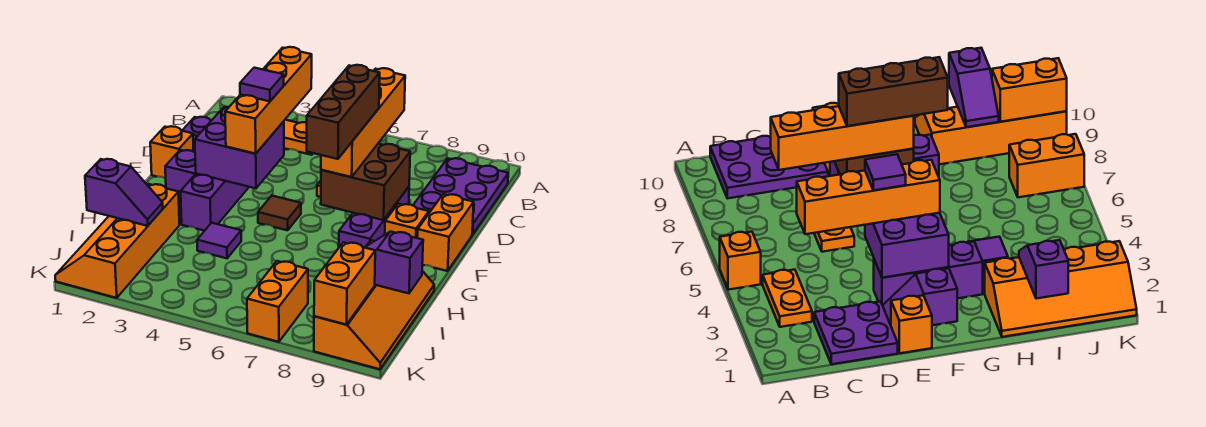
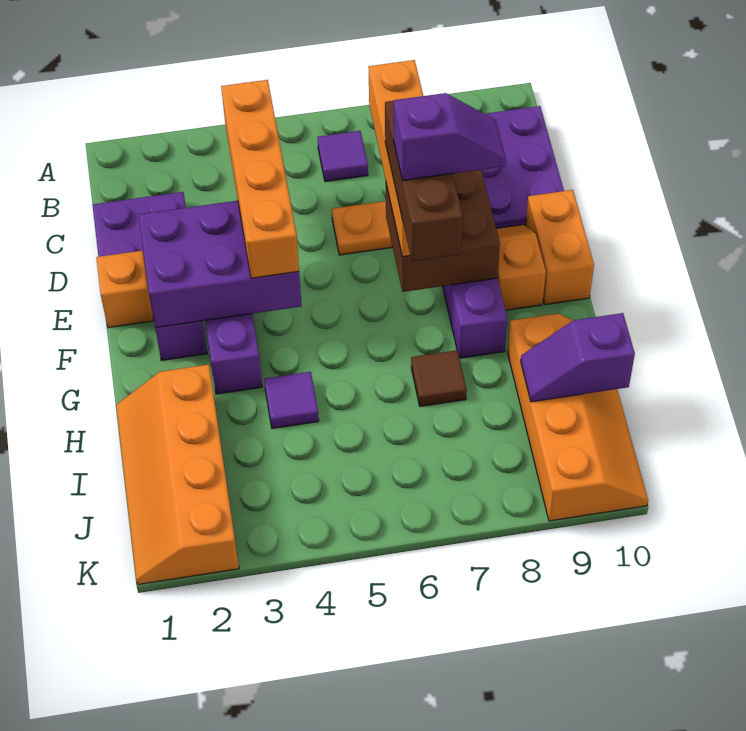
orange brick A5 level 1 -> none
orange plate B3:B4 level 1 -> none
purple brick E3:F4 level 2 -> purple brick E2:F4 level 2
purple tile E4 level 4 -> purple tile B6 level 1
brown tile F5 level 1 -> brown tile H7 level 1
purple slope I1:I2 level 2 top 1 -> purple slope F7:F8 level 5 top 7
orange brick J7:K7 level 1 -> none
orange brick J9:K9 level 2 -> none

